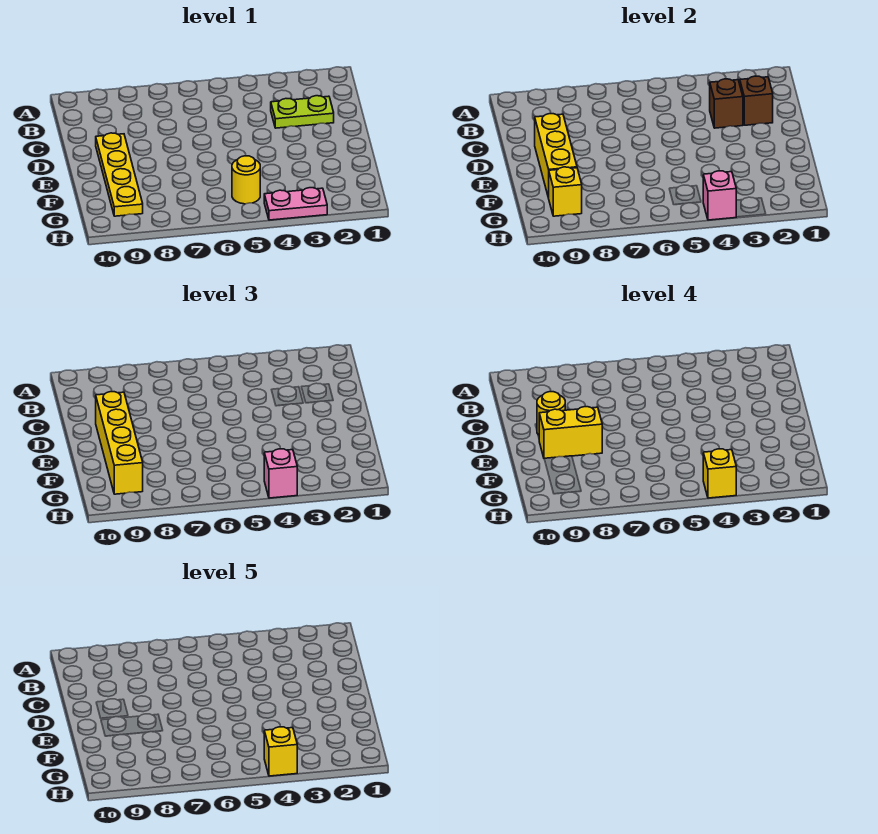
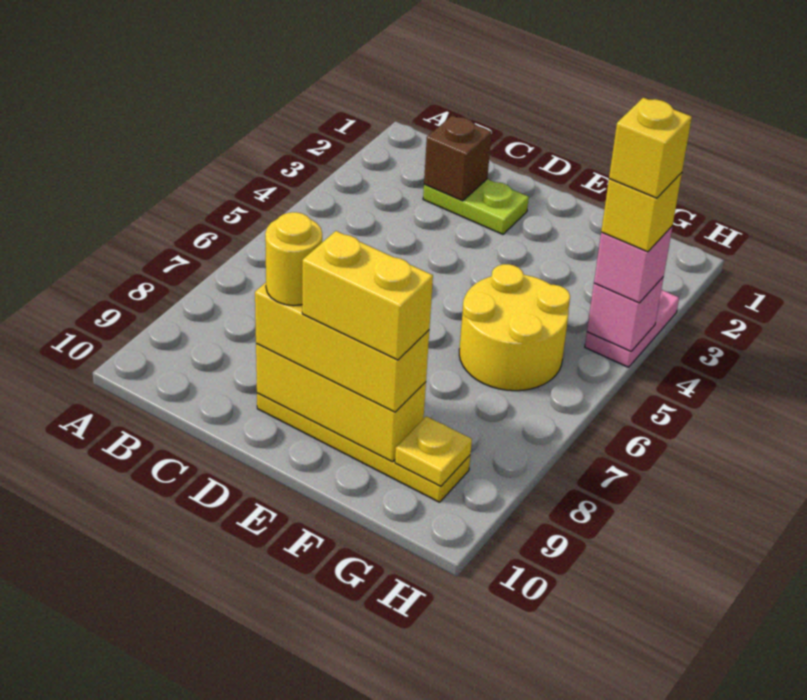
lime plate C2:C3 level 1 -> lime plate C2:D2 level 1
brown brick C3 level 2 -> none
yellow brick D9:G9 level 3 -> yellow brick D9:F9 level 3
yellow brick E8:E9 level 4 -> yellow brick E9:F9 level 4
yellow round brick G5 level 1 -> yellow round brick F5:G6 level 1
yellow brick G9 level 2 -> yellow plate G9 level 2

